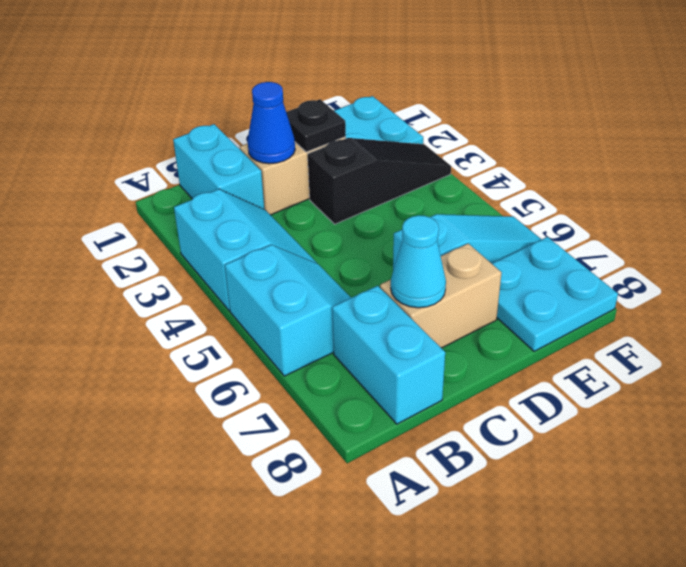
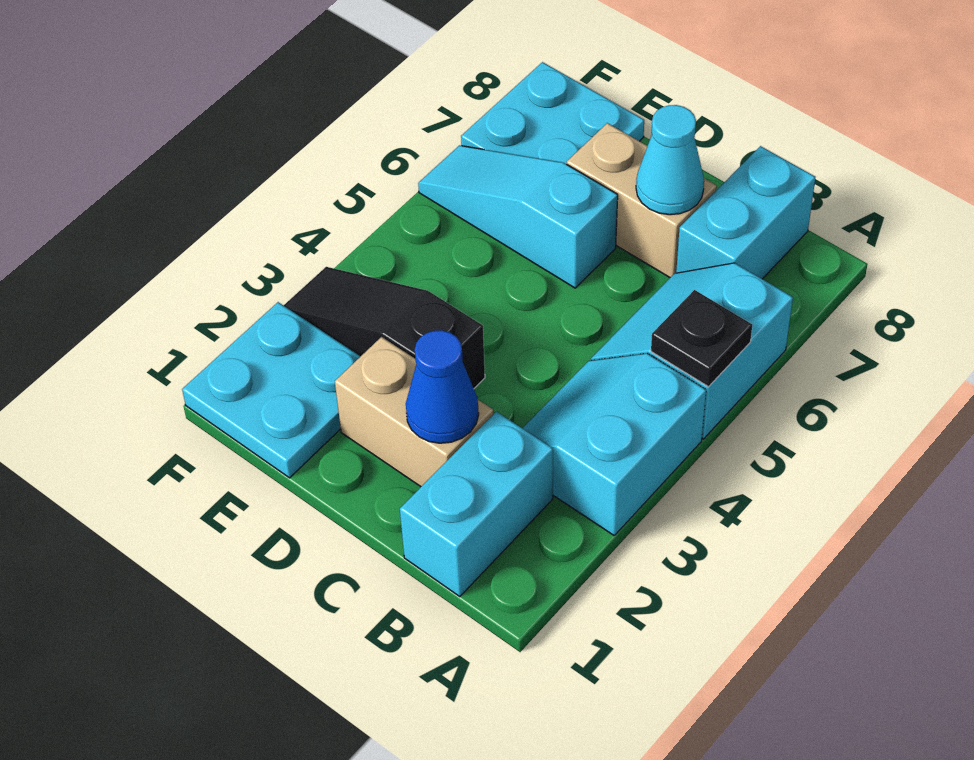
black plate D2 level 2 -> black plate A5 level 2

